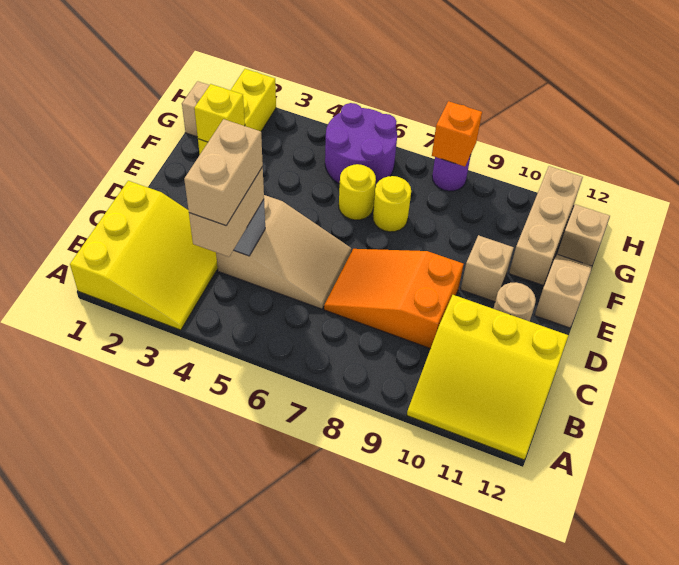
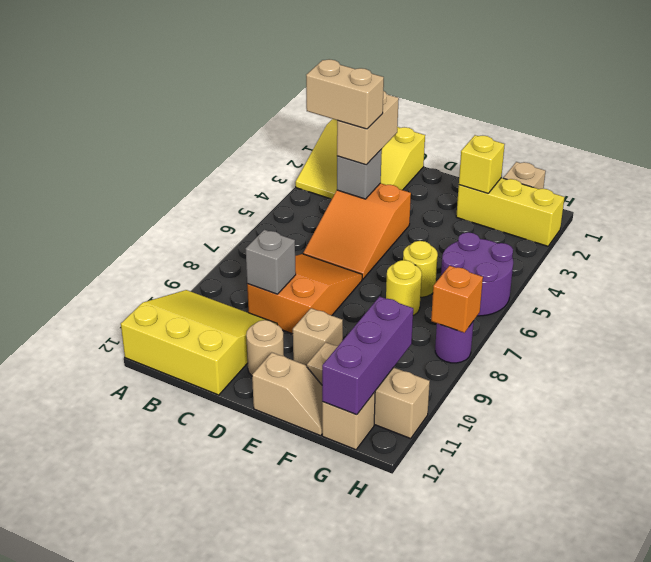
yellow slope A10:C12 level 1 top C -> yellow slope A10:C12 level 1 top 12
tan brick B4:C4 level 3 -> tan brick C3:C4 level 3
tan slope C4:D6 level 1 top 4 -> orange slope C4:D6 level 1 top 4
none -> grey brick C9 level 2
none -> purple brick G10:G12 level 2

